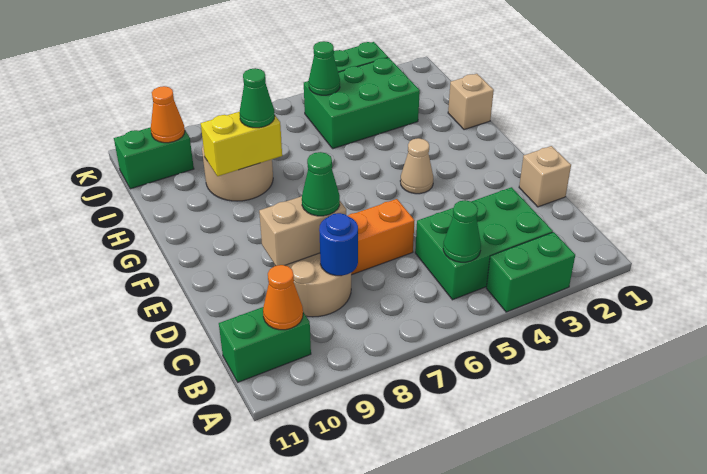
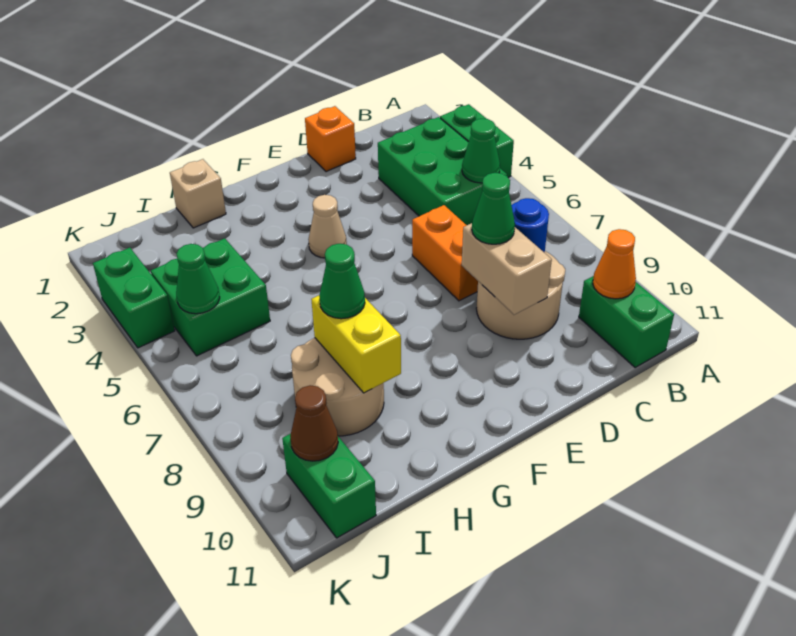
tan brick D1 level 1 -> orange brick D1 level 1
green brick I3:J5 level 1 -> green brick I4:J5 level 1
orange cone J10 level 2 -> brown cone J10 level 2

